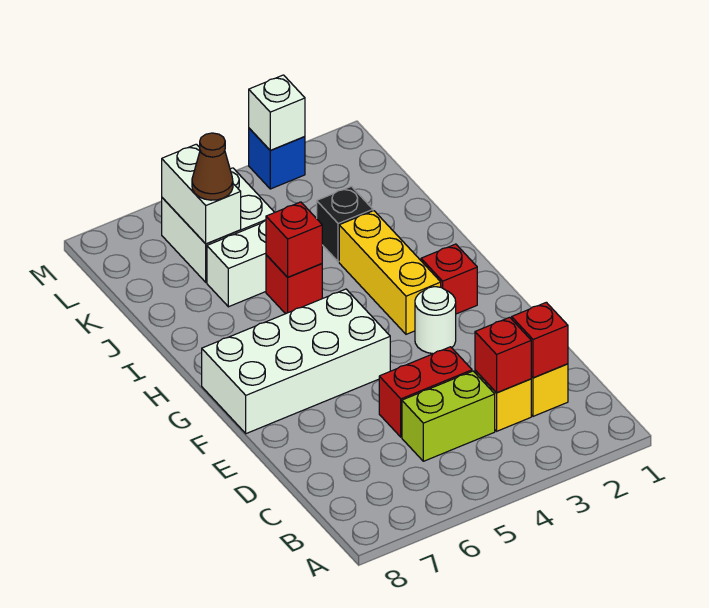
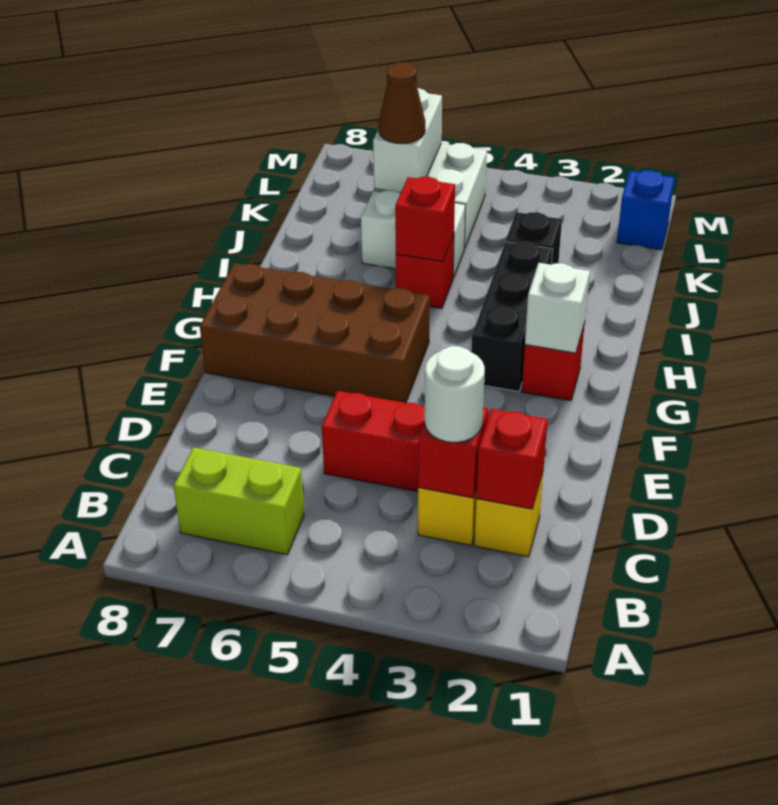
lime brick C4:C5 level 1 -> lime brick B6:B7 level 1
white round brick F3 level 1 -> white round brick C3 level 3
white brick F5:G8 level 1 -> brown brick F5:G8 level 1
yellow brick G3:I3 level 1 -> black brick G3:I3 level 1
blue brick M3 level 1 -> blue brick L1 level 1
white brick M3 level 2 -> white brick G2 level 2

